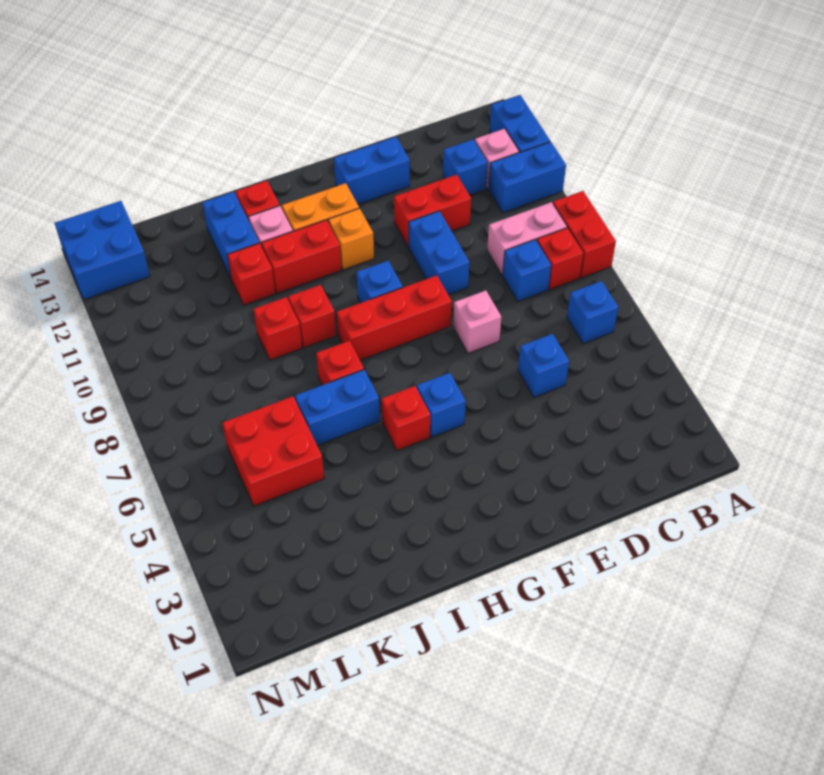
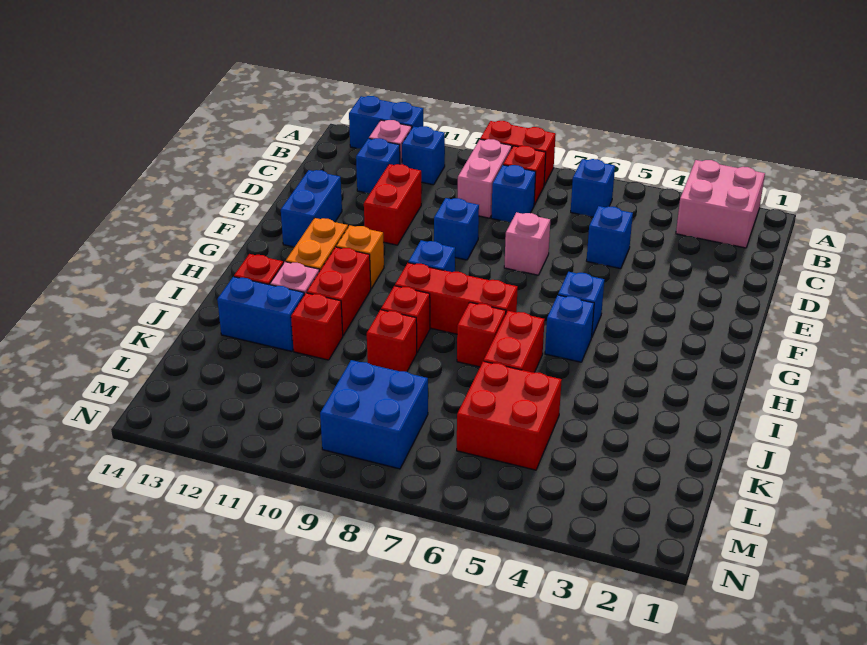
none -> pink brick A2:B3 level 1
blue brick A11:B11 level 1 -> blue brick B11 level 1
blue brick E9:E10 level 1 -> blue brick E9 level 1
red brick F8:H8 level 1 -> red brick H7:H9 level 1
red brick H5 level 1 -> blue brick H5 level 1
blue brick I6:J6 level 1 -> red brick I6:J6 level 1
blue brick M13:N14 level 1 -> blue brick L8:M9 level 1

